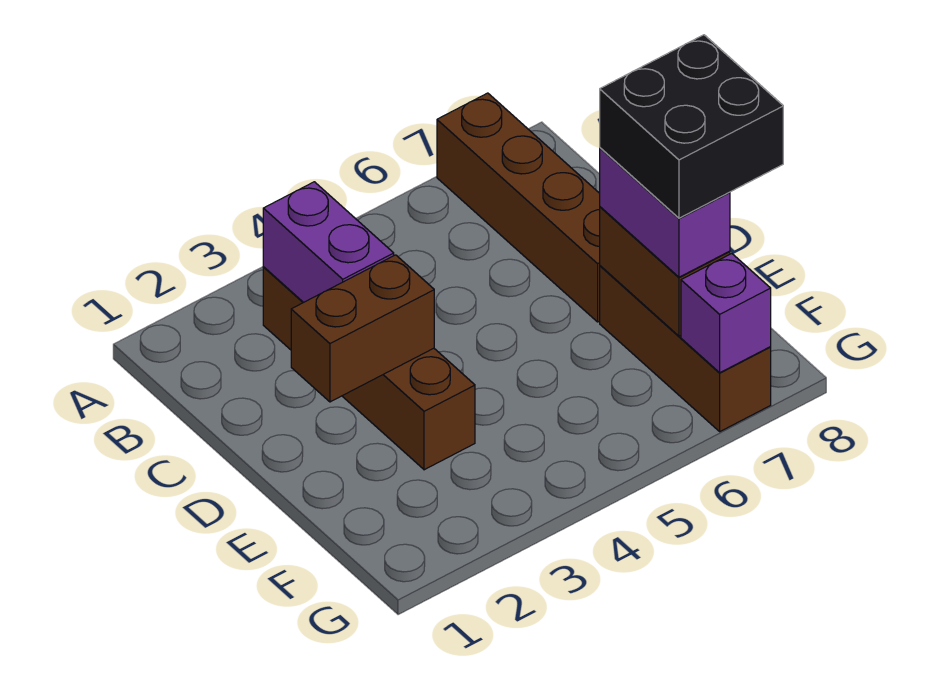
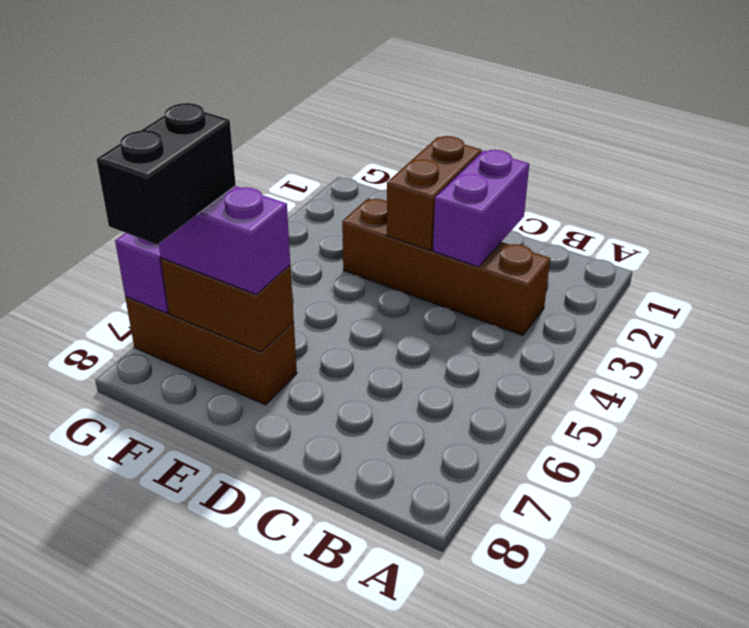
brown brick A7:D7 level 1 -> none
purple brick B3:C3 level 2 -> purple brick C2:C3 level 2
black brick E7:F8 level 4 -> black brick F7:F8 level 4

